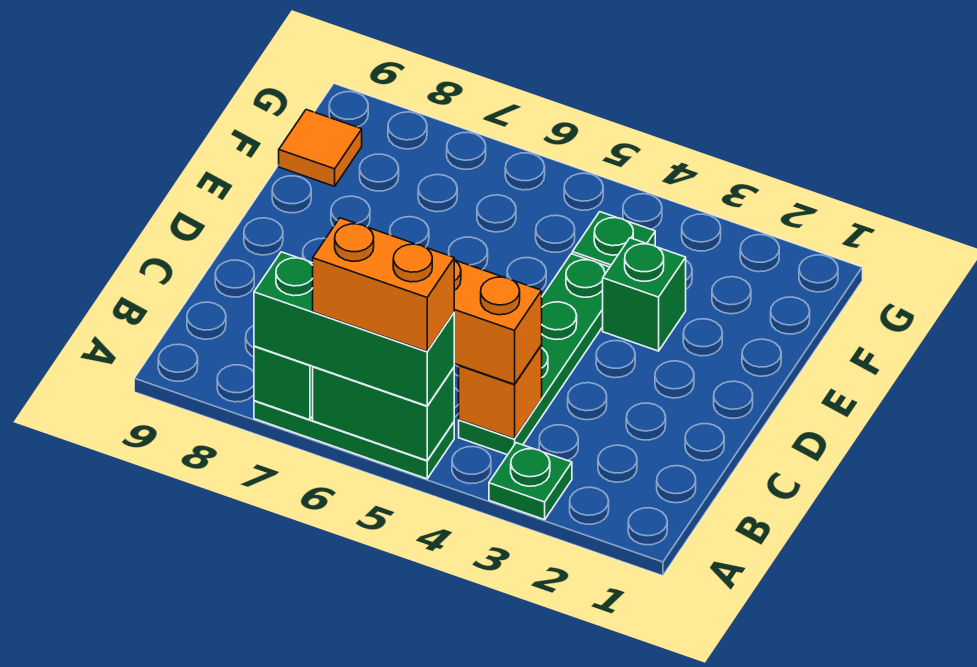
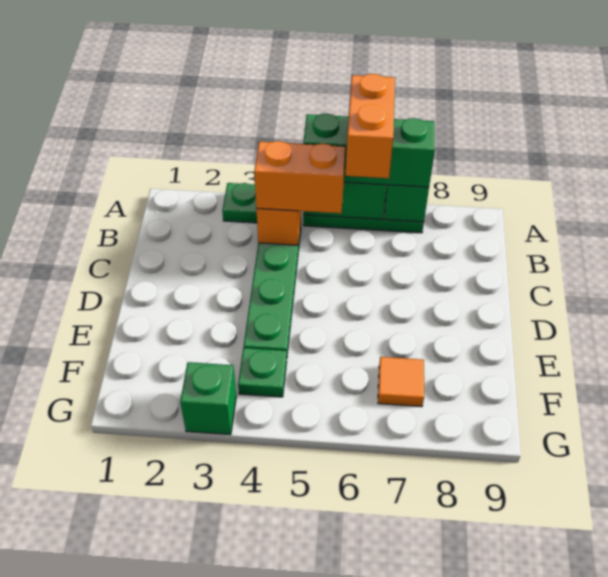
orange brick A5:A6 level 4 -> orange brick A6:B6 level 4
green brick E3 level 1 -> green brick G3 level 1
orange tile F9 level 1 -> orange tile F7 level 1

